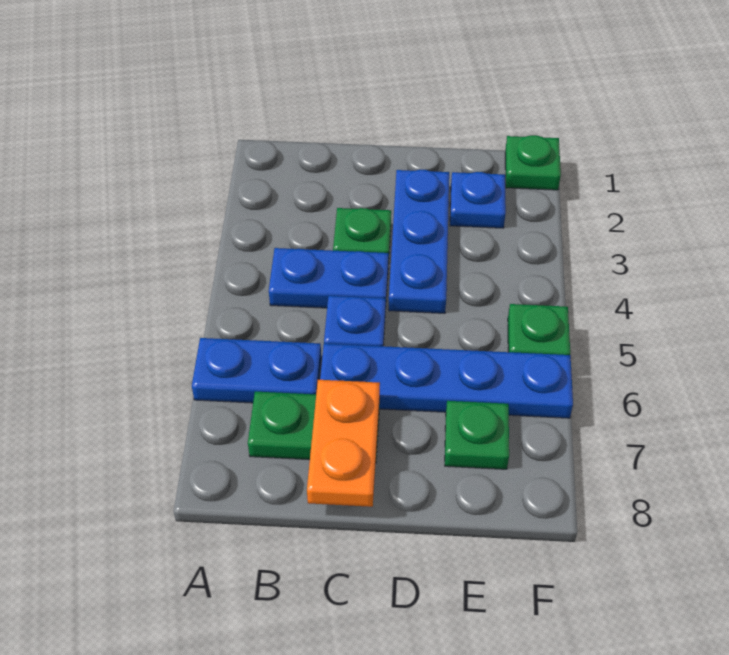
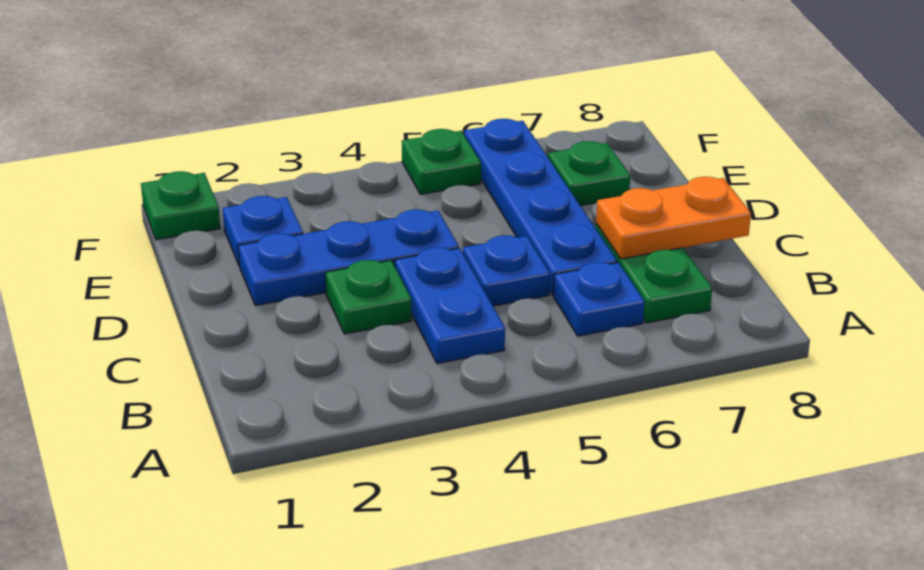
blue plate A6:B6 level 1 -> blue plate B6 level 1

